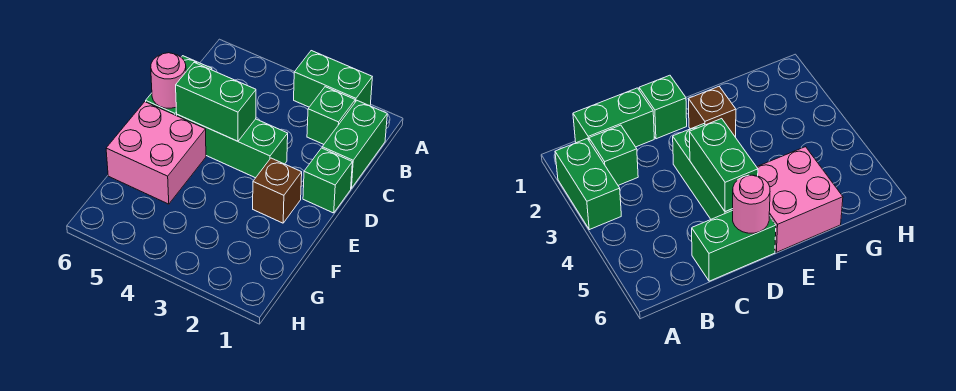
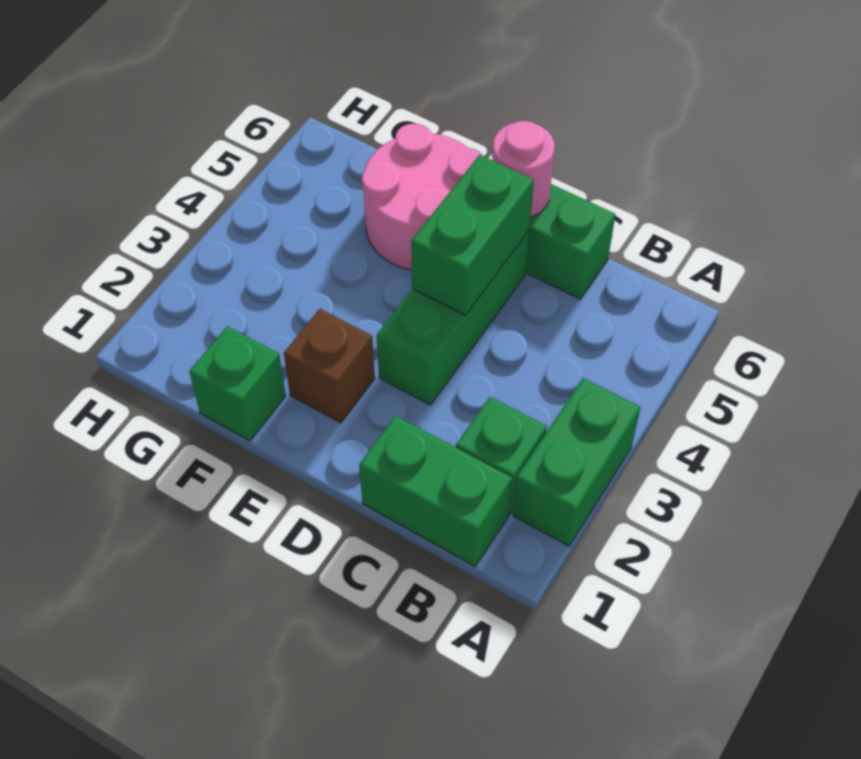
green brick D1 level 1 -> green brick F1 level 1
pink brick E5:F6 level 1 -> pink round brick E5:F6 level 1

